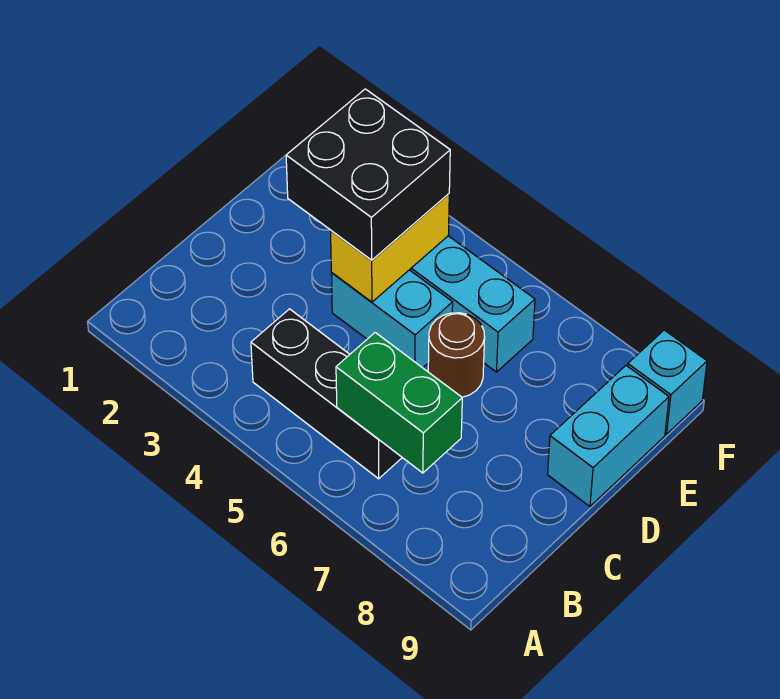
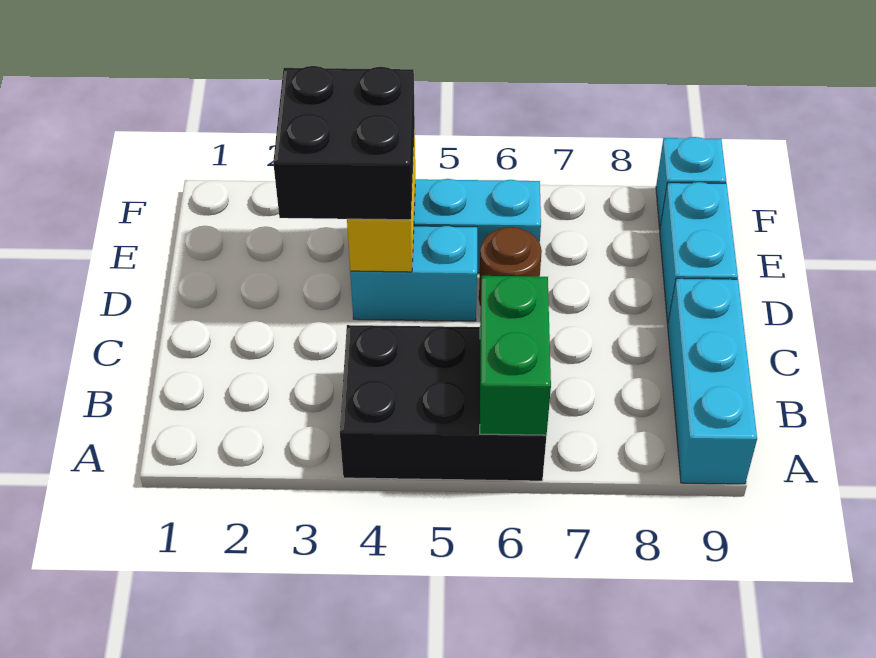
none -> cyan brick A9:C9 level 1
black brick B4:B6 level 1 -> black brick A4:B6 level 1
green brick B6:B7 level 2 -> green brick A6:B6 level 2

